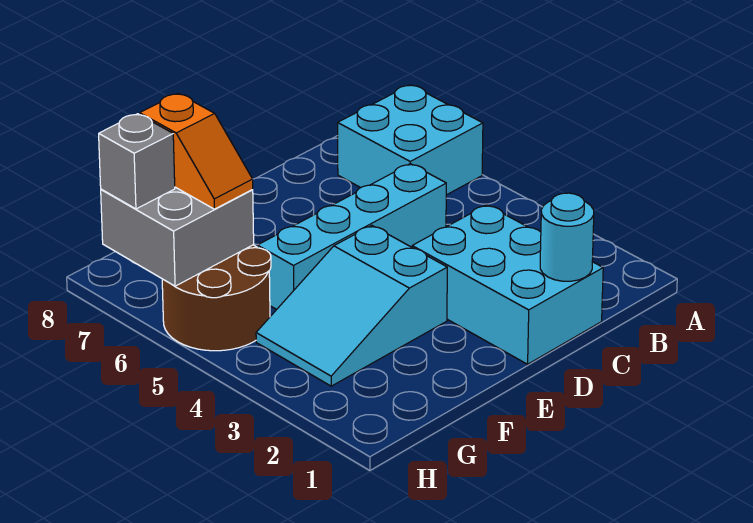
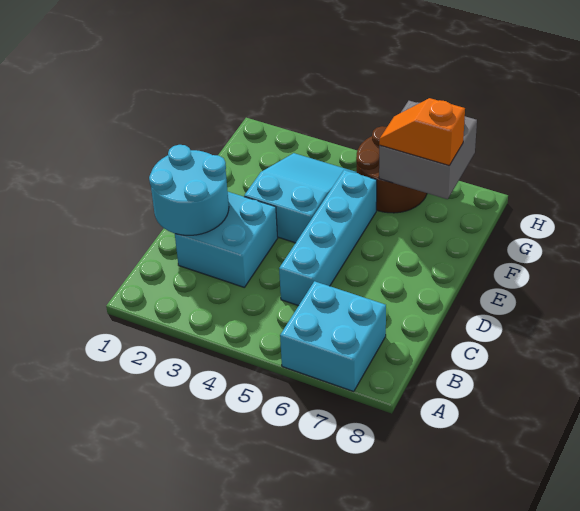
cyan brick C1:D3 level 1 -> cyan brick C2:D3 level 1
cyan round brick C1 level 2 -> cyan round brick C1:D2 level 2
grey brick H7 level 3 -> none

